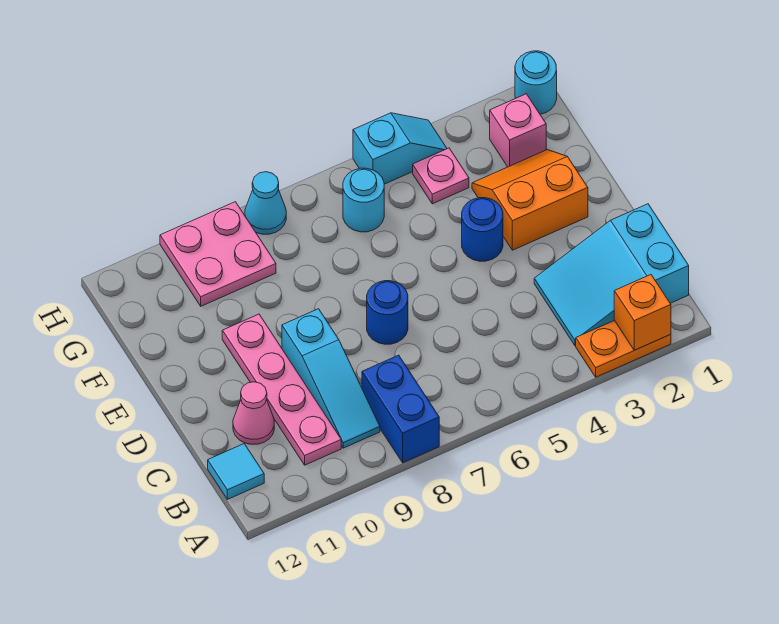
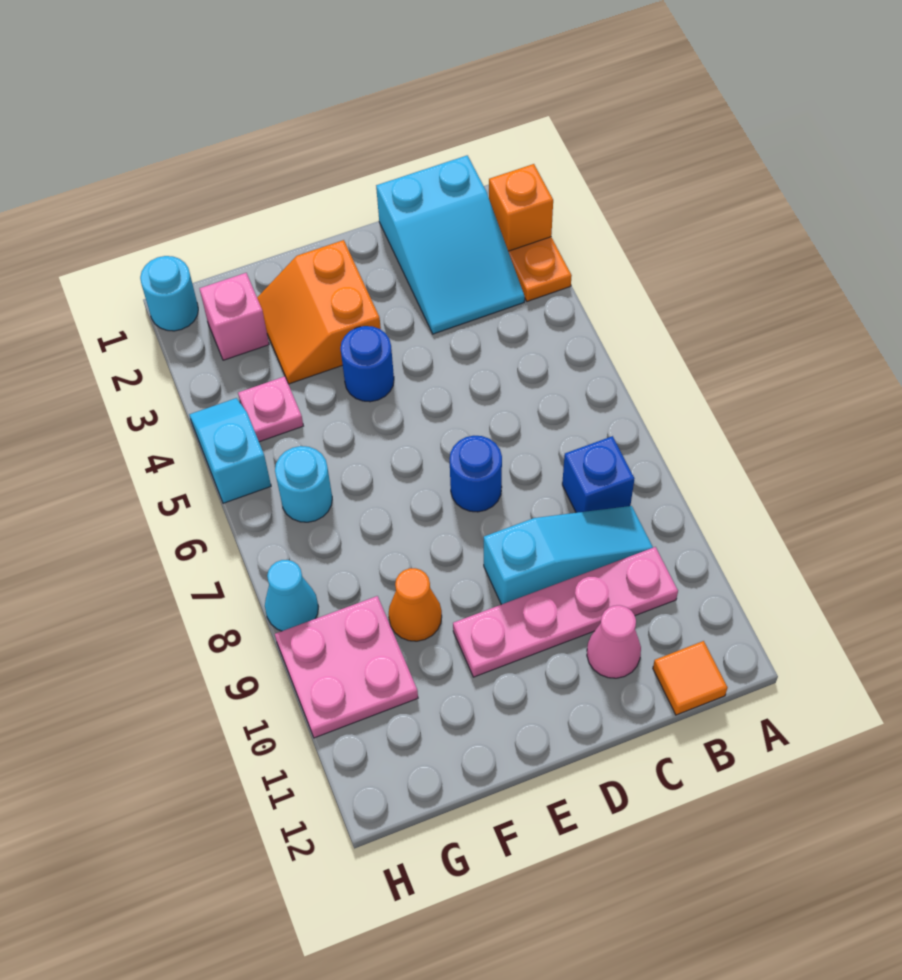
blue brick A8:B8 level 1 -> blue brick B8 level 1
cyan tile B12 level 1 -> orange tile B12 level 1
none -> orange cone F9 level 1

